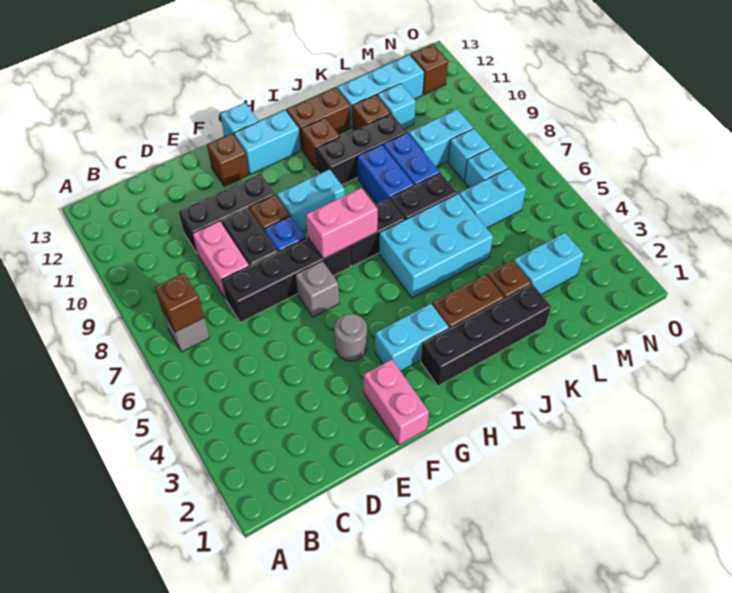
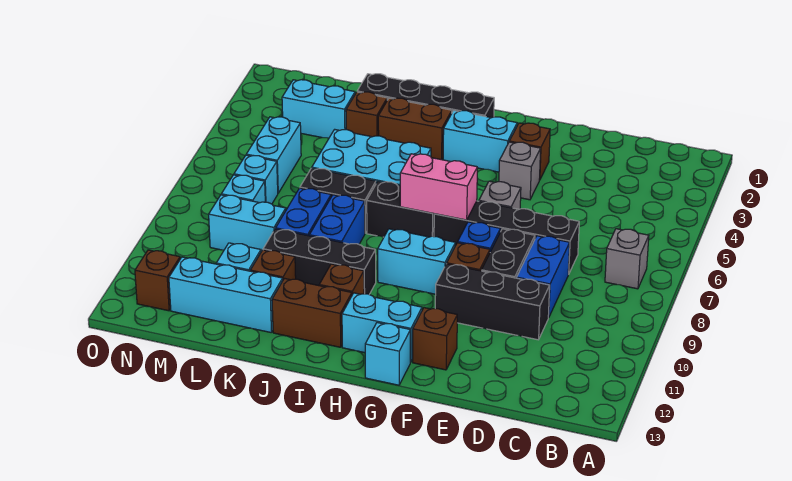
brown brick B7 level 2 -> brown brick F3 level 1
pink brick D8:D9 level 1 -> blue brick D8:D9 level 1
pink brick F1:F2 level 1 -> none
grey round brick F4 level 1 -> grey brick F4 level 1
cyan brick L6:M6 level 1 -> cyan brick M5:M6 level 1

